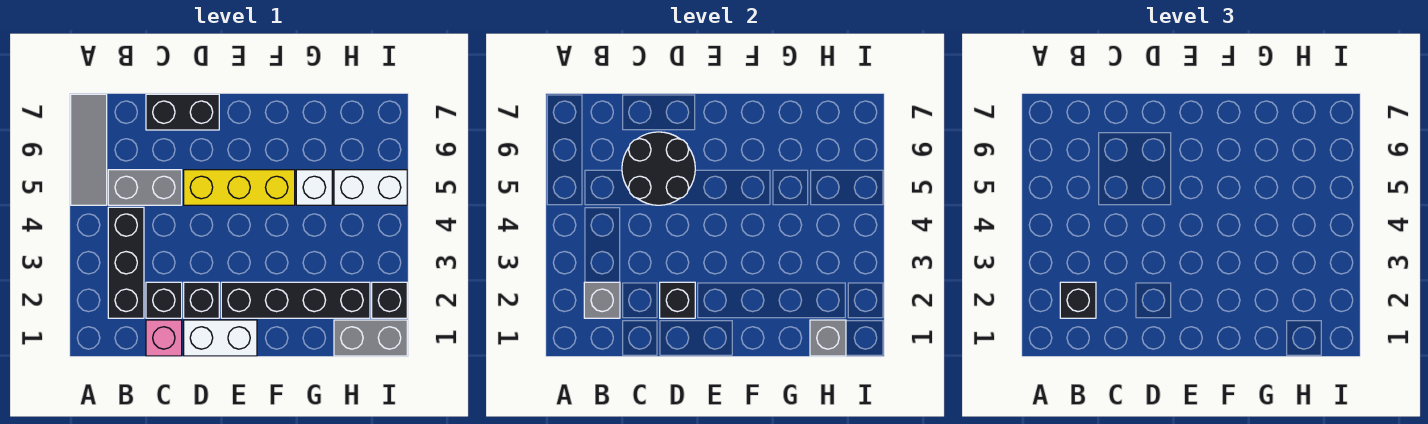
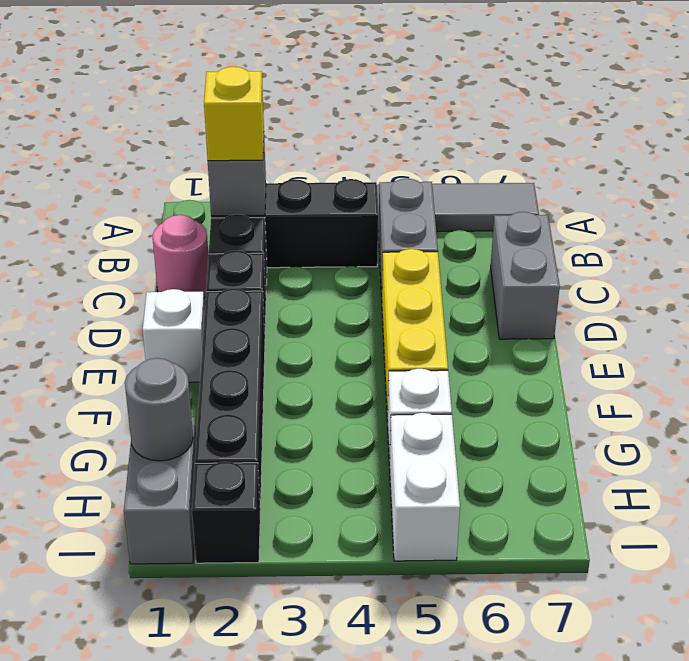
black brick B2 level 3 -> yellow brick B2 level 3
pink brick C1 level 1 -> pink round brick C1 level 1
black round brick C5:D6 level 2 -> none
black brick C7:D7 level 1 -> grey brick C7:D7 level 1
white brick D1:E1 level 1 -> white brick E1 level 1
black brick D2 level 2 -> none
grey brick H1 level 2 -> grey round brick H1 level 2

